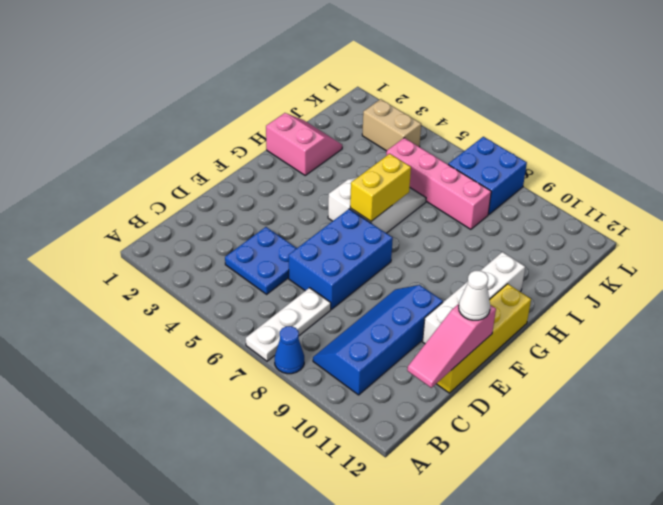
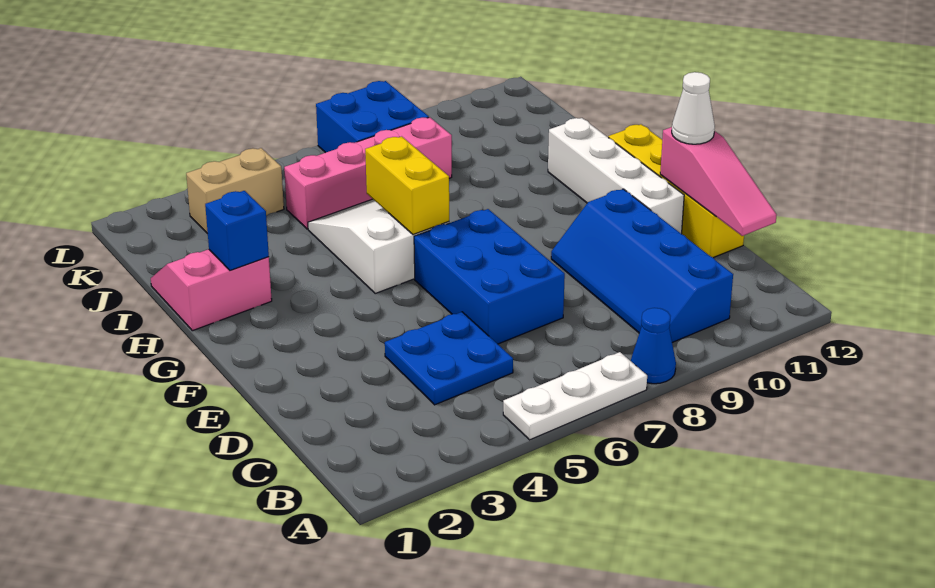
white plate A7:C7 level 1 -> white plate A5:A7 level 1
none -> blue brick H2 level 2

